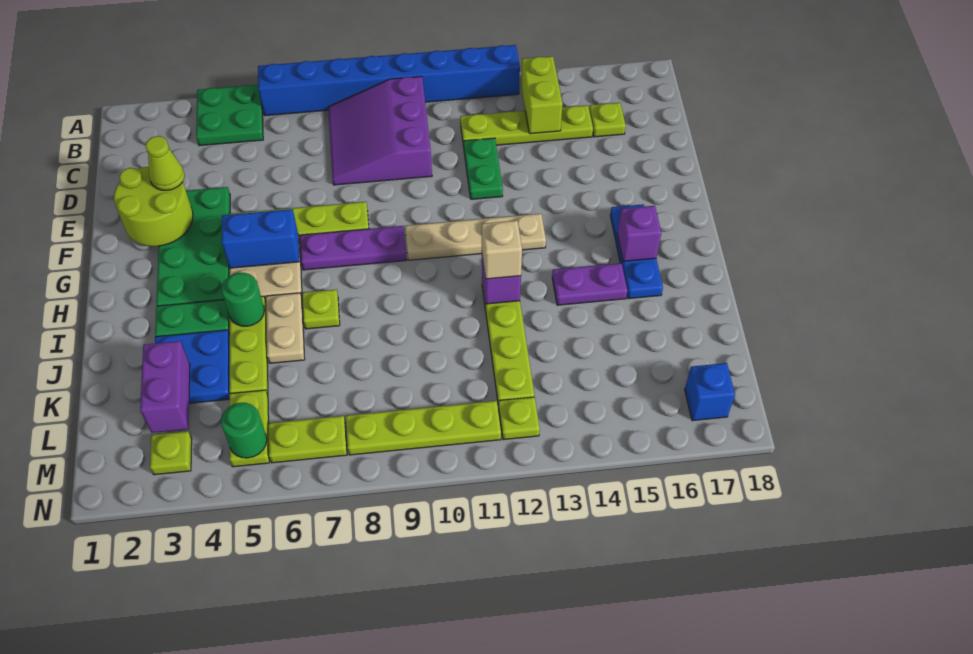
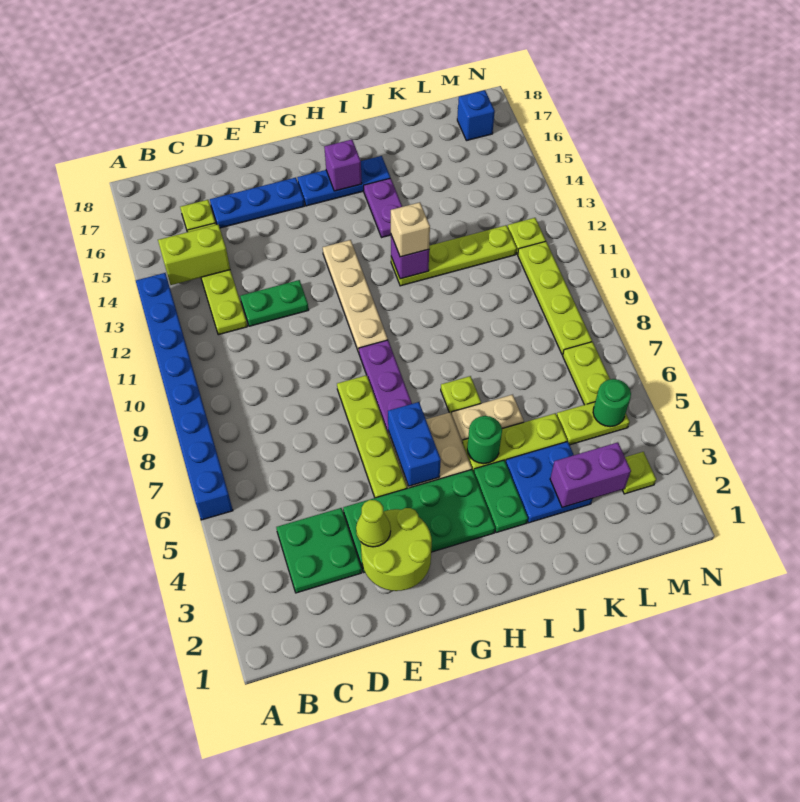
green plate A4:B5 level 1 -> green plate C3:D4 level 1
purple slope B8:D10 level 1 top 10 -> none
none -> blue plate D16:F16 level 1

